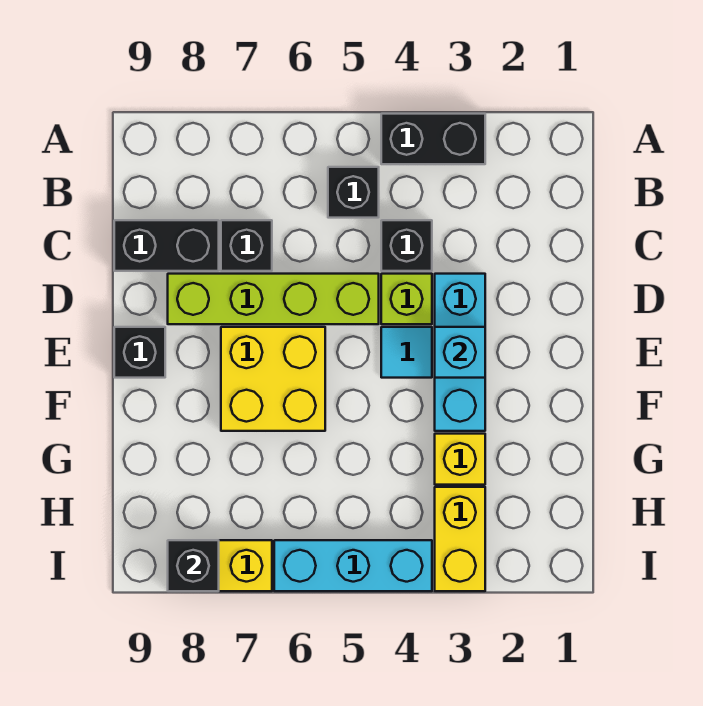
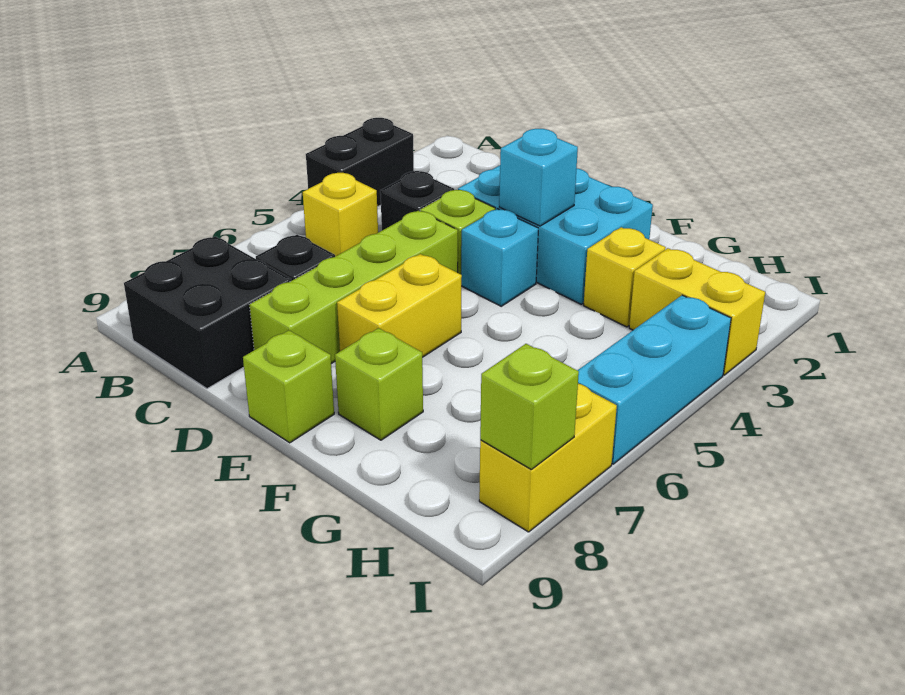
black brick B5 level 1 -> yellow brick B5 level 1
black brick C8:C9 level 1 -> black brick B8:C9 level 1
cyan brick D3:F3 level 1 -> cyan brick D2:F3 level 1
cyan tile E4 level 1 -> cyan brick E4 level 1
yellow brick E6:F7 level 1 -> yellow brick E6:E7 level 1
black brick E9 level 1 -> lime brick E9 level 1
none -> lime brick F8 level 1
black brick I8 level 2 -> lime brick I8 level 2

